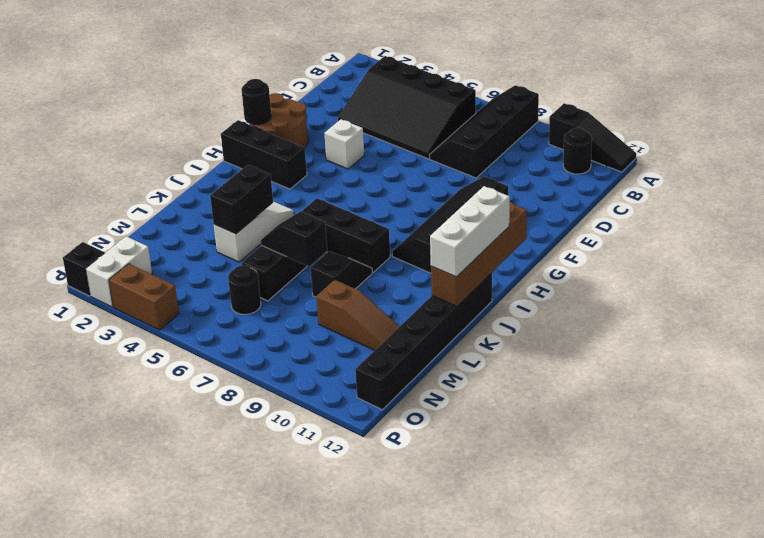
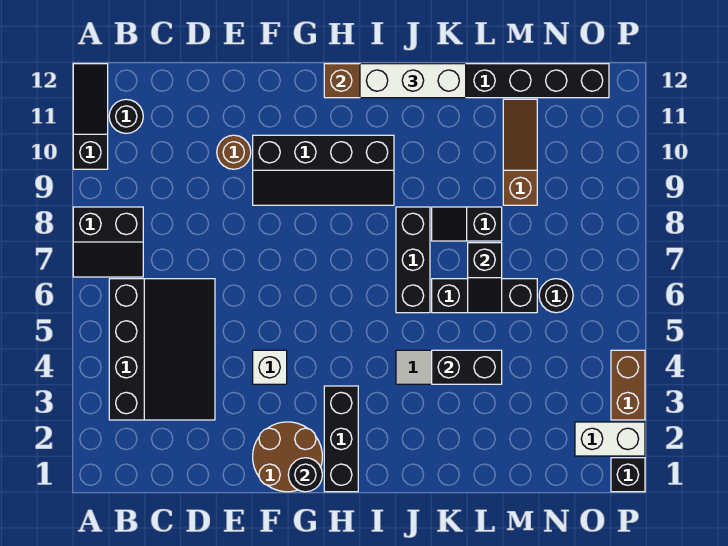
black slope A7:D8 level 1 top 8 -> black slope A7:B8 level 1 top 8
none -> brown round brick E10 level 1

